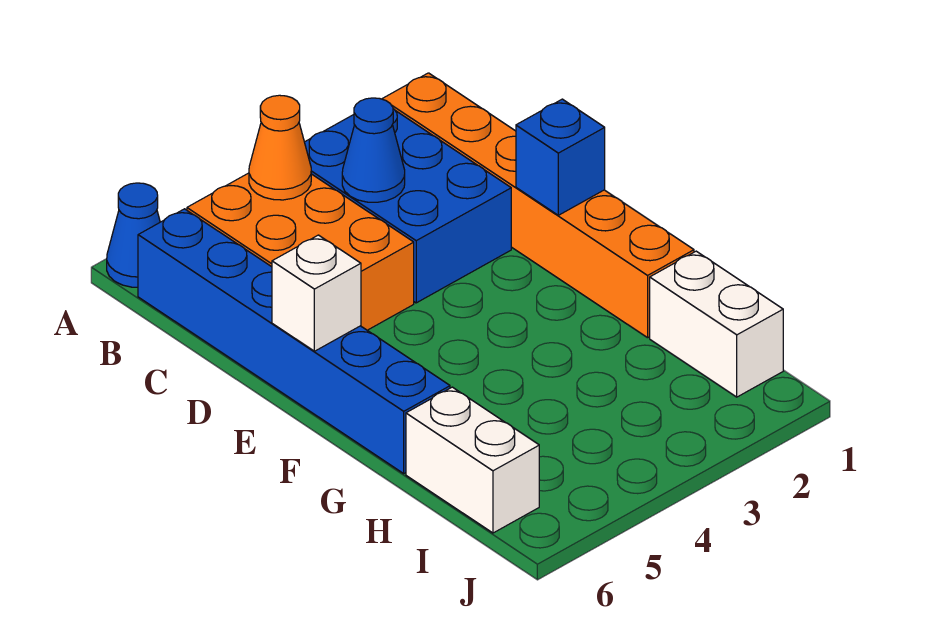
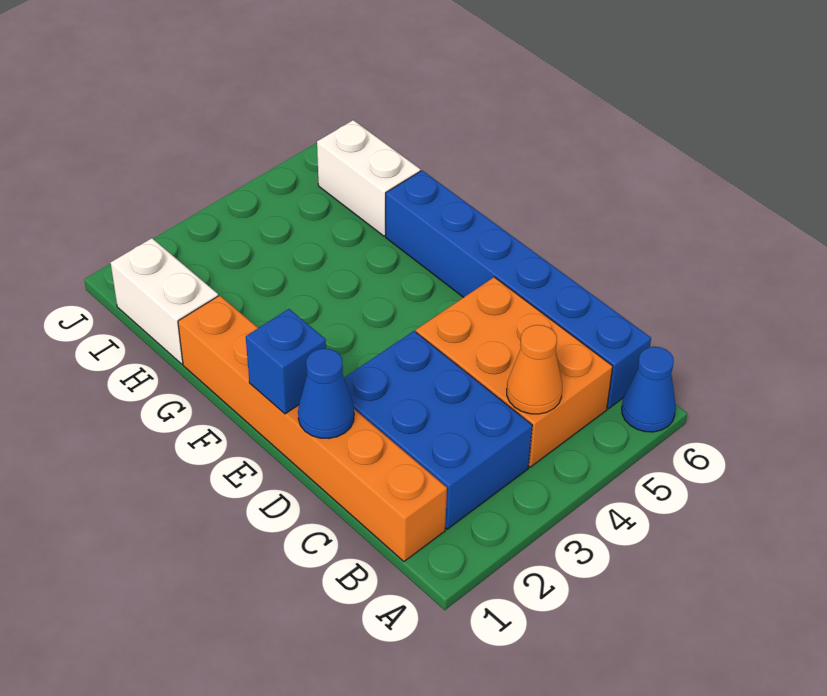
blue cone C3 level 2 -> blue cone D1 level 2
white brick E6 level 2 -> none

